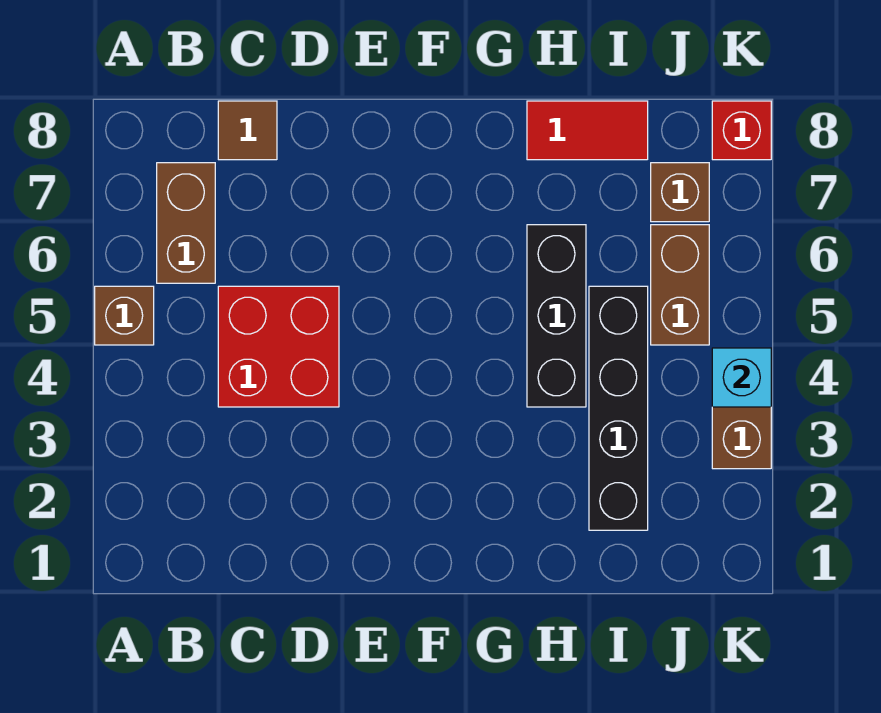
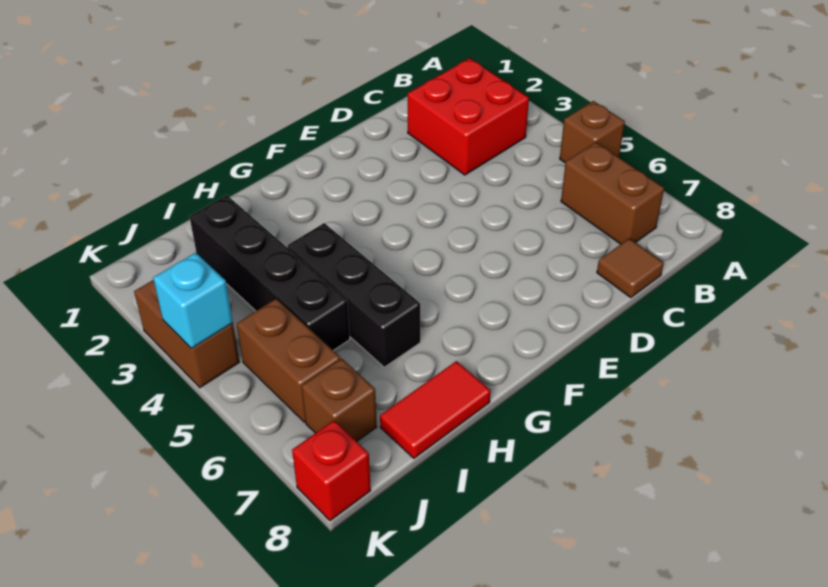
red brick C4:D5 level 1 -> red brick B2:C3 level 1

